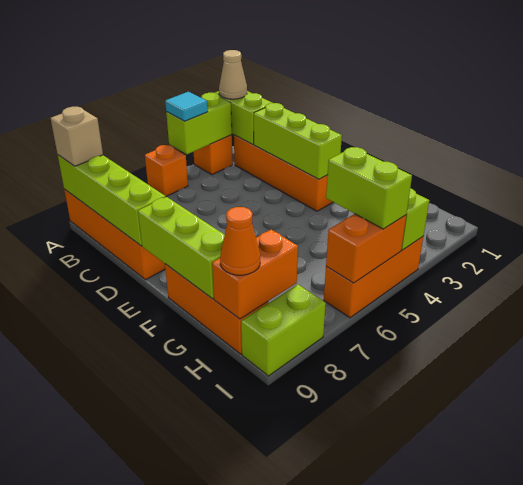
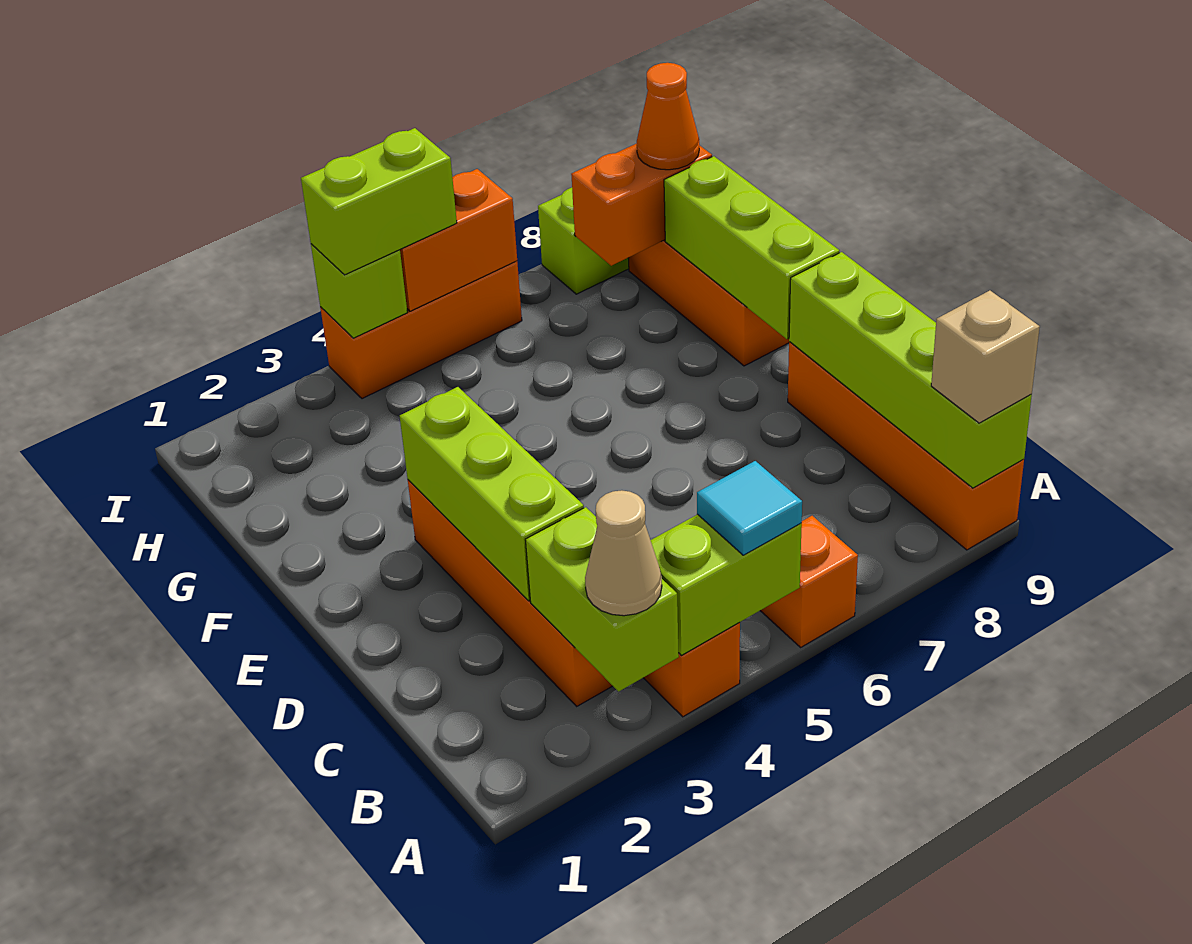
lime brick H5:I5 level 3 -> lime brick I4:I5 level 3

